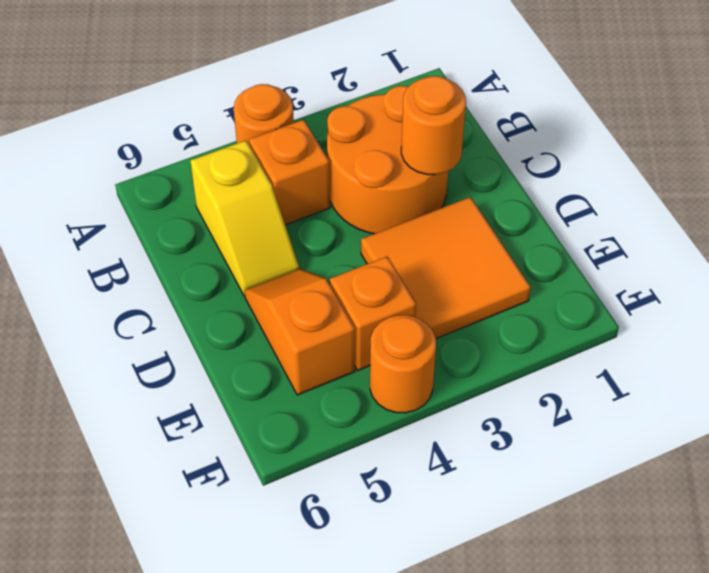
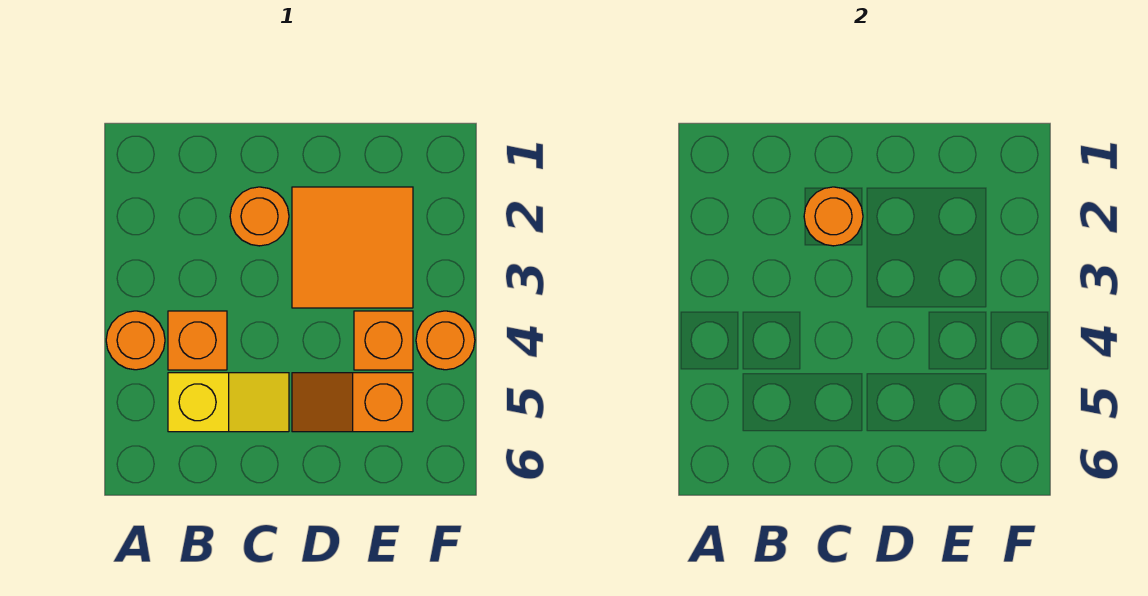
orange round brick B2:C3 level 1 -> orange round brick C2 level 1

